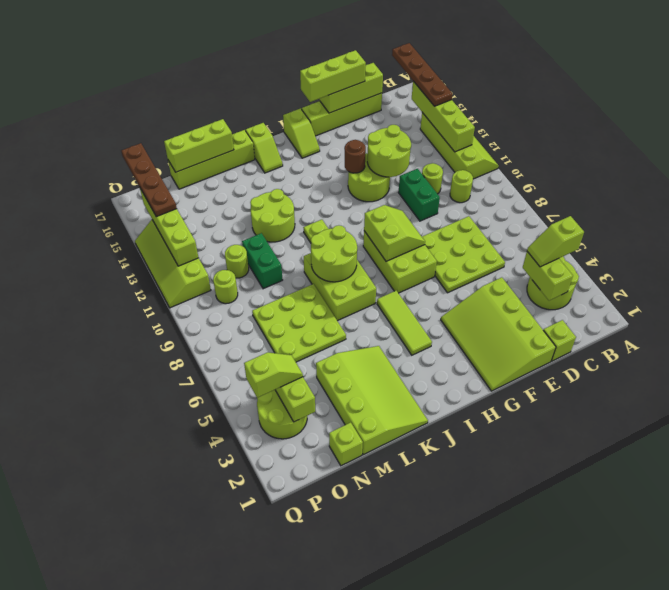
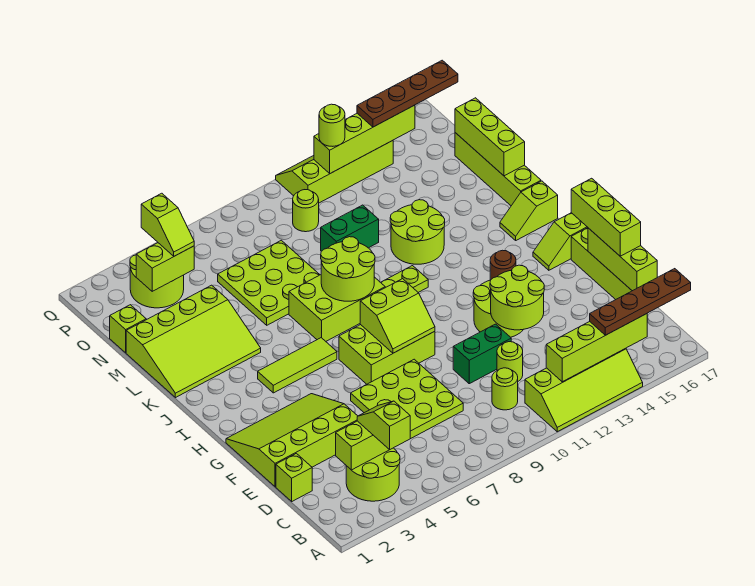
lime round brick N11 level 1 -> lime round brick P12 level 3

